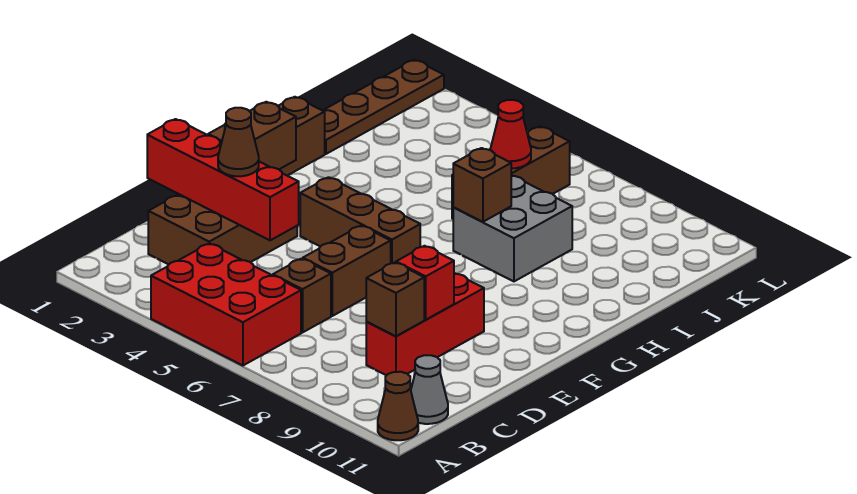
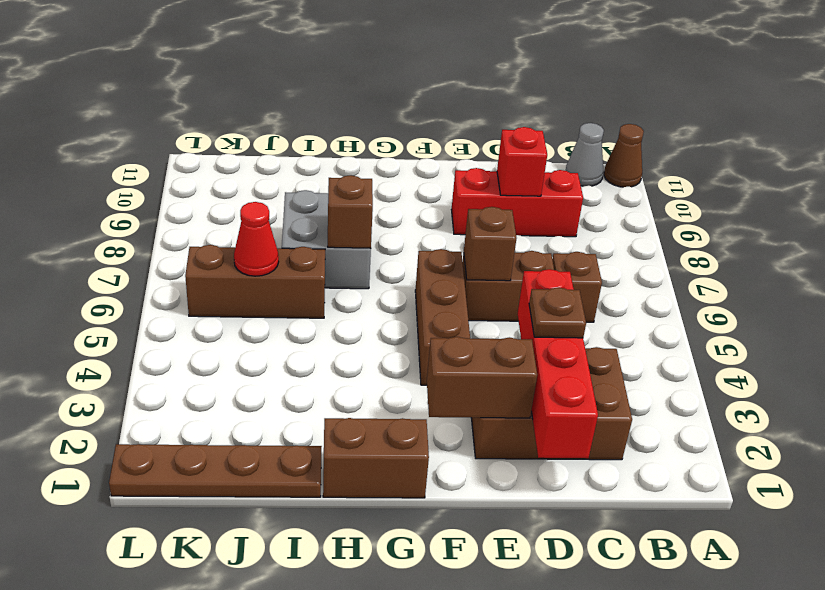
red brick A4:B6 level 1 -> none
brown brick C9 level 2 -> brown brick E6 level 2
brown cone D3 level 3 -> brown plate D3 level 3

